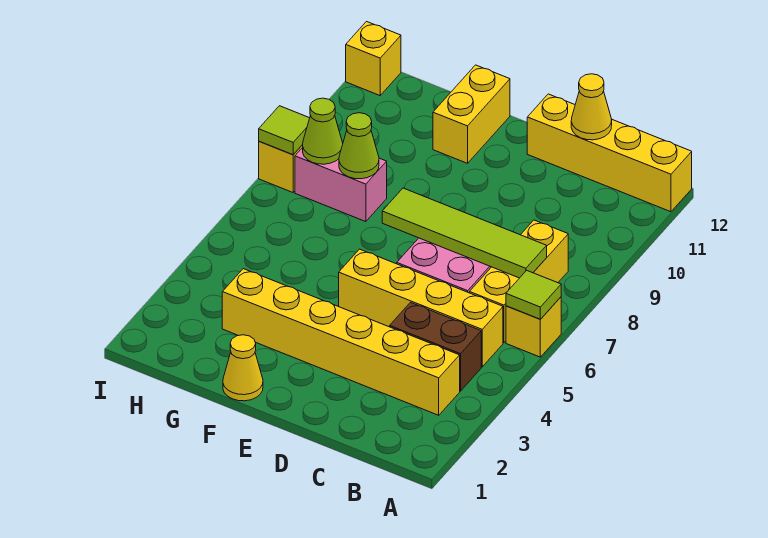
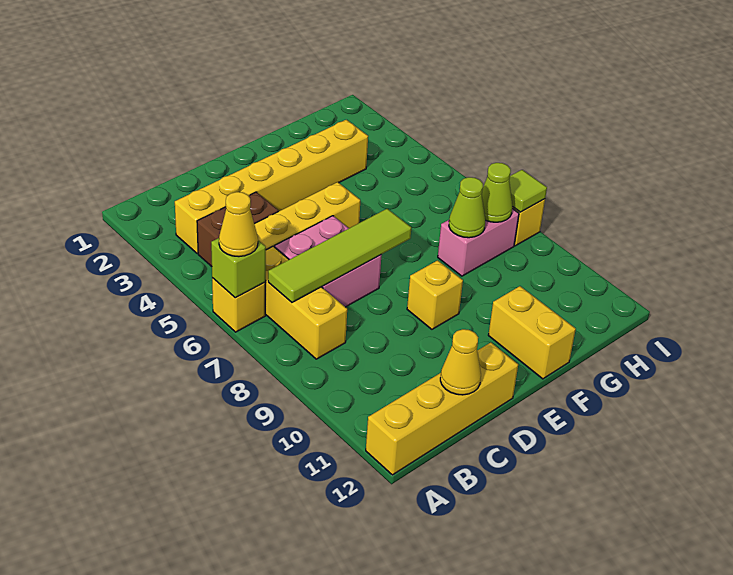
lime tile A6 level 2 -> lime brick A6 level 2
yellow cone F1 level 1 -> yellow cone A6 level 3
yellow brick I12 level 1 -> yellow brick E9 level 1

